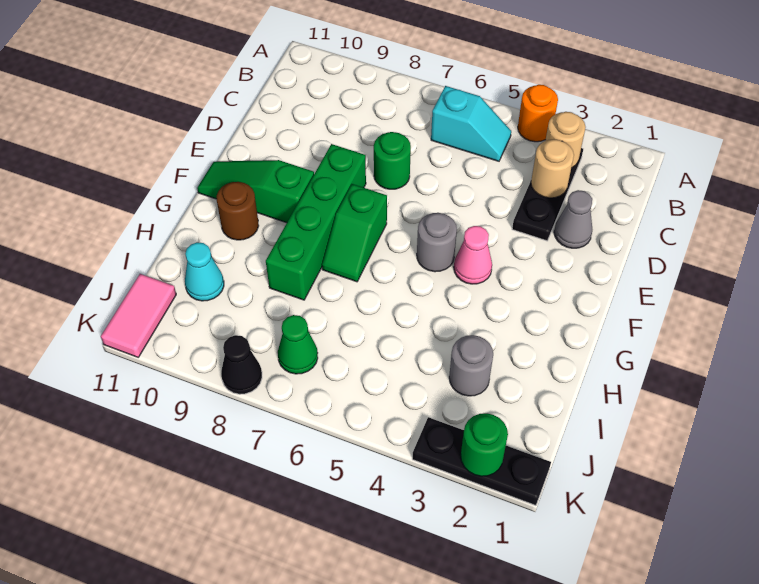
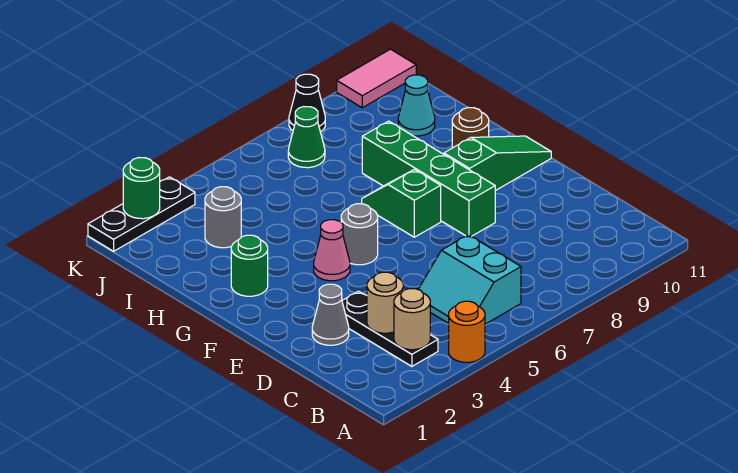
cyan slope B5:B6 level 1 top 6 -> cyan slope B5:C6 level 1 top 6
green round brick D7 level 1 -> green round brick G2 level 1
pink tile J11:K11 level 1 -> pink tile K10:K11 level 1

